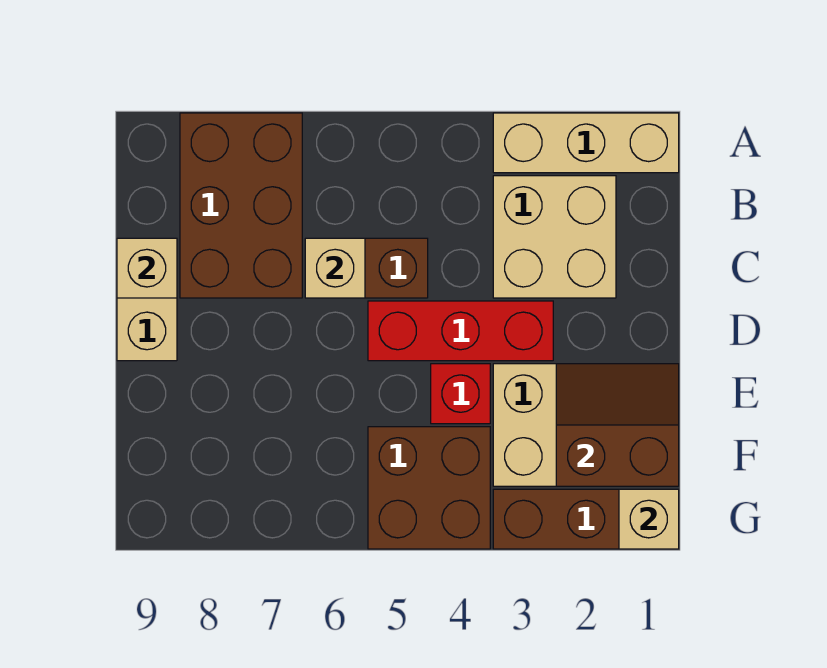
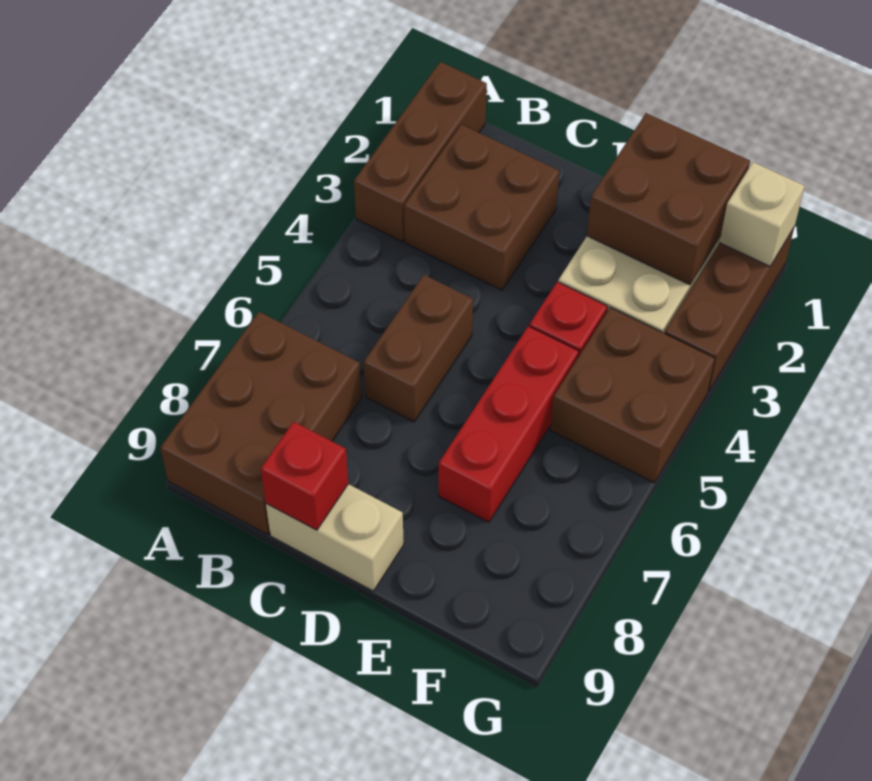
tan brick A1:A3 level 1 -> brown brick A1:A3 level 1
brown brick A7:C8 level 1 -> brown brick A7:B9 level 1
tan brick B2:C3 level 1 -> brown brick B2:C3 level 1
tan brick C6 level 2 -> none
tan brick C9 level 2 -> red brick C9 level 2
red brick D3:D5 level 1 -> red brick E5:E7 level 1
brown slope E1:F2 level 2 top F -> brown brick E1:F2 level 2

